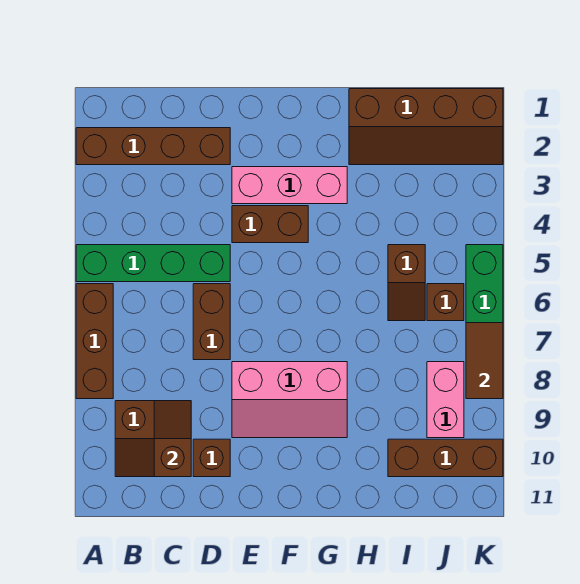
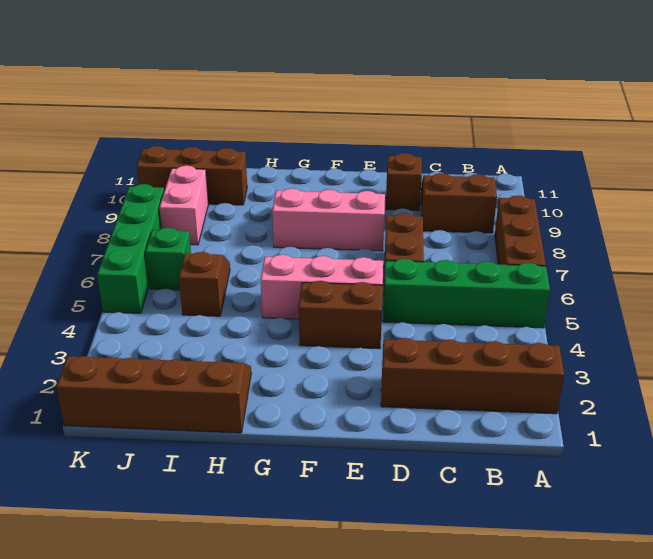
brown slope C9:C10 level 2 top 10 -> none
pink brick E3:G3 level 1 -> pink brick E5:G5 level 1
brown brick J6 level 1 -> green brick J6 level 1
brown tile K7:K8 level 2 -> none

